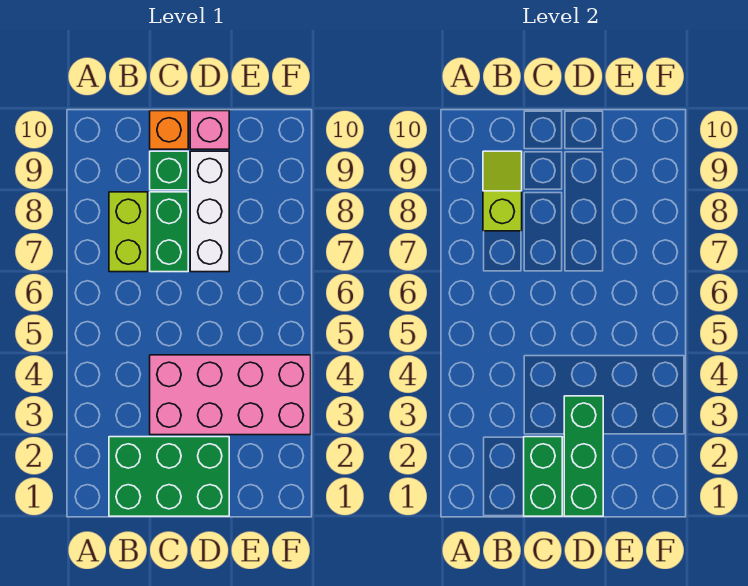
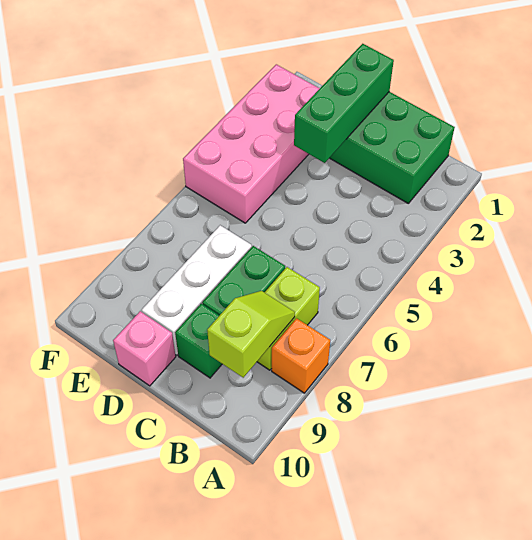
lime slope B8:B9 level 2 top 8 -> lime slope B8:B9 level 2 top 9
green brick C1:C2 level 2 -> none
pink brick C3:F4 level 1 -> pink brick E2:F5 level 1
orange brick C10 level 1 -> orange brick A8 level 1

